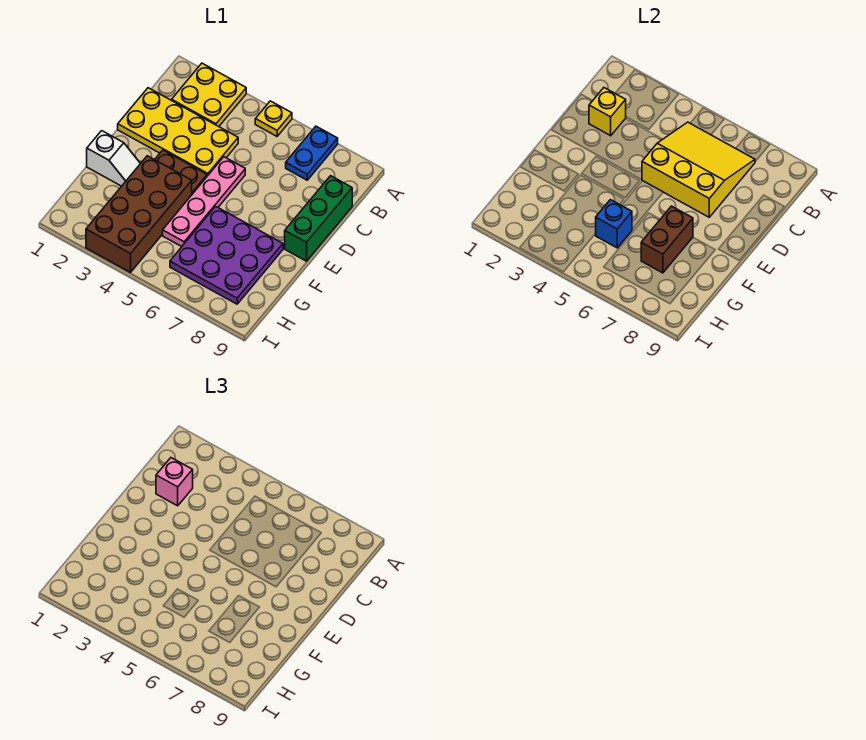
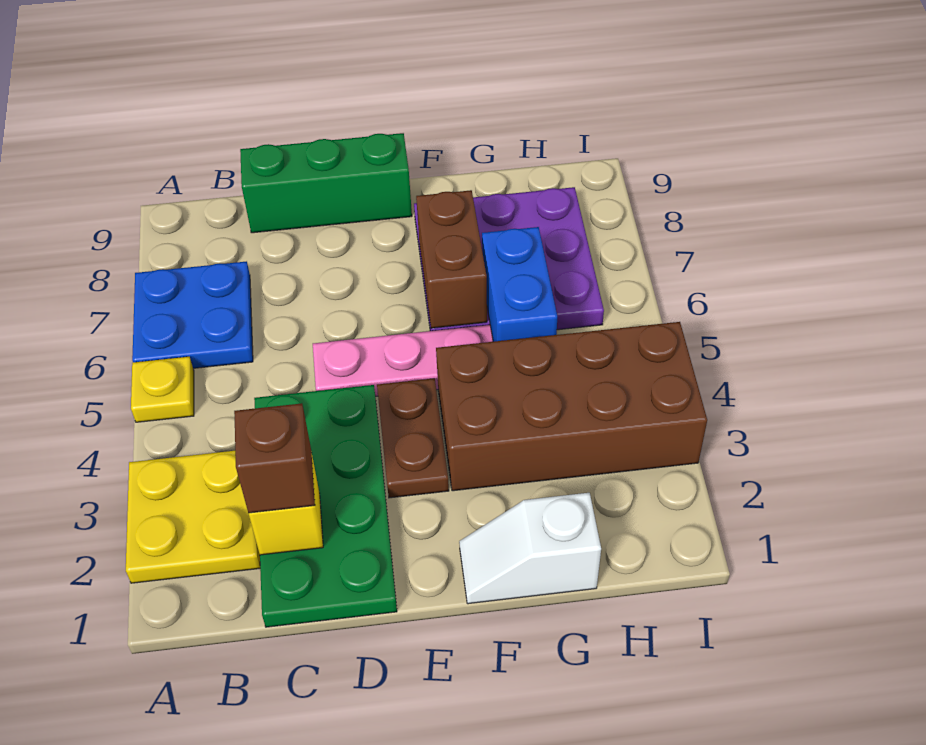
blue plate A7:B7 level 1 -> blue plate A6:B7 level 1
yellow slope B5:D7 level 2 top D -> none
yellow plate C1:D4 level 1 -> green plate C1:D4 level 1
pink brick C2 level 3 -> brown brick C2 level 3
white slope F1:F2 level 1 top 1 -> white slope F1:G1 level 1 top G
brown brick F7:G7 level 2 -> brown brick F6:F7 level 2
blue brick G5 level 2 -> blue brick G5:G6 level 2

